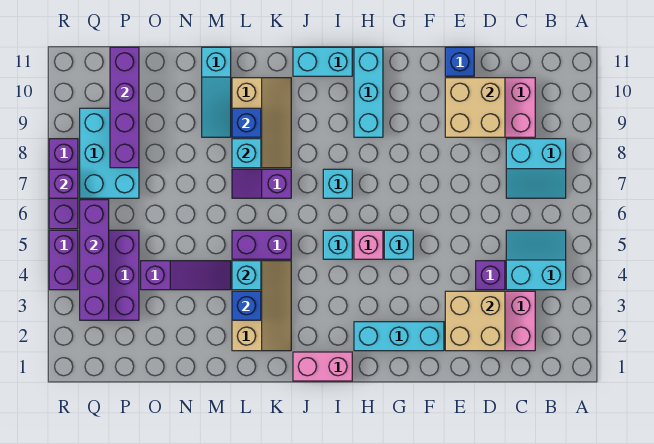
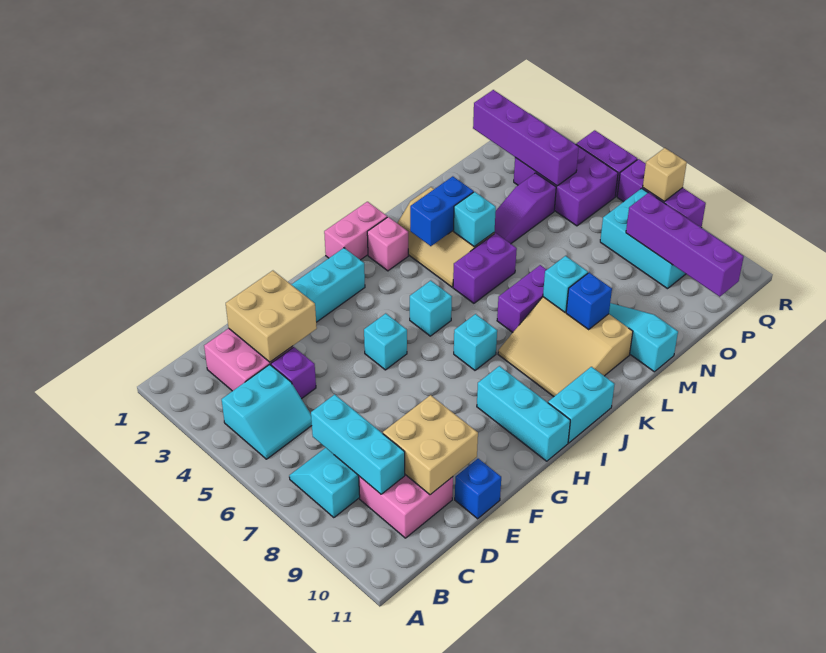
none -> cyan brick C7:C9 level 2
pink brick H5 level 1 -> pink brick J2 level 1
purple slope K7:L7 level 1 top K -> purple brick K7:L7 level 1
tan slope K8:L10 level 1 top L -> tan slope J8:L10 level 1 top L
blue brick L3 level 2 -> blue brick K3:L3 level 2
purple brick Q3:Q6 level 2 -> purple brick P1:P4 level 2
purple brick R7 level 2 -> tan brick R7 level 2

